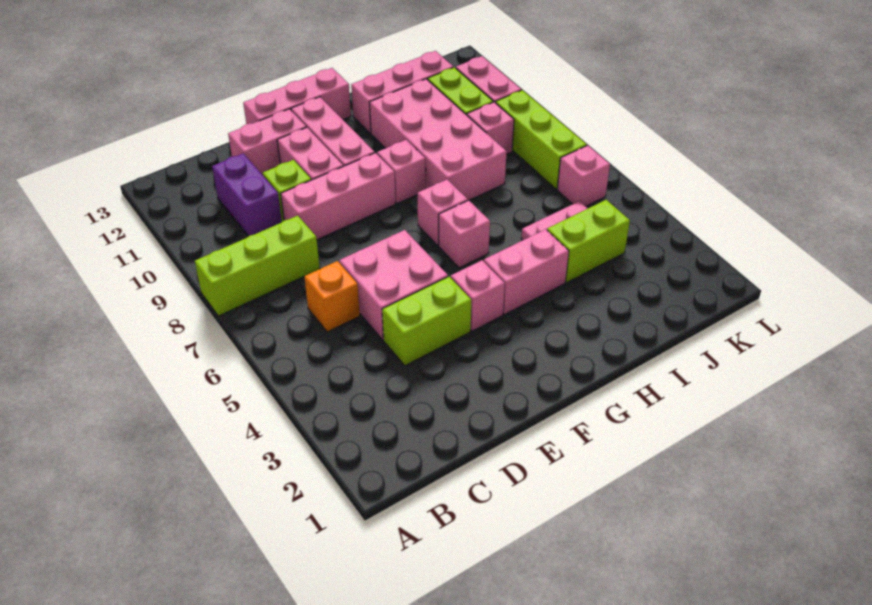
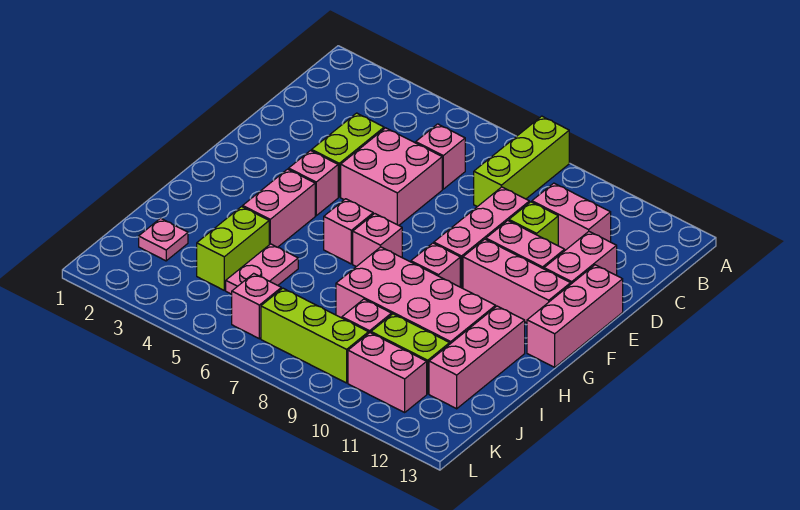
orange brick C6 level 1 -> pink brick C6 level 1
purple brick C10:C11 level 1 -> pink brick C10:C11 level 1
none -> pink plate J2 level 1

